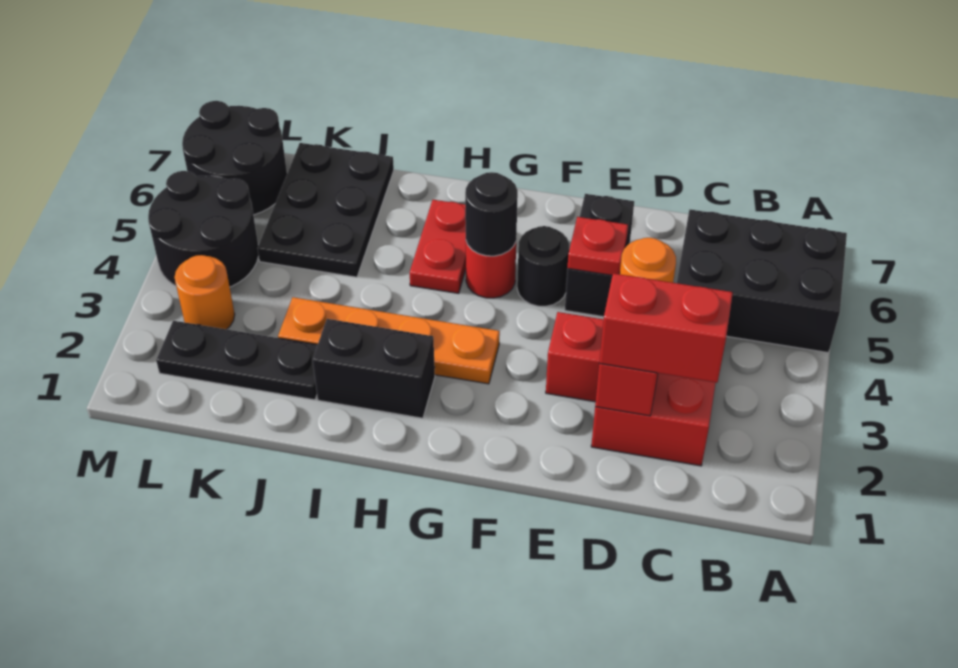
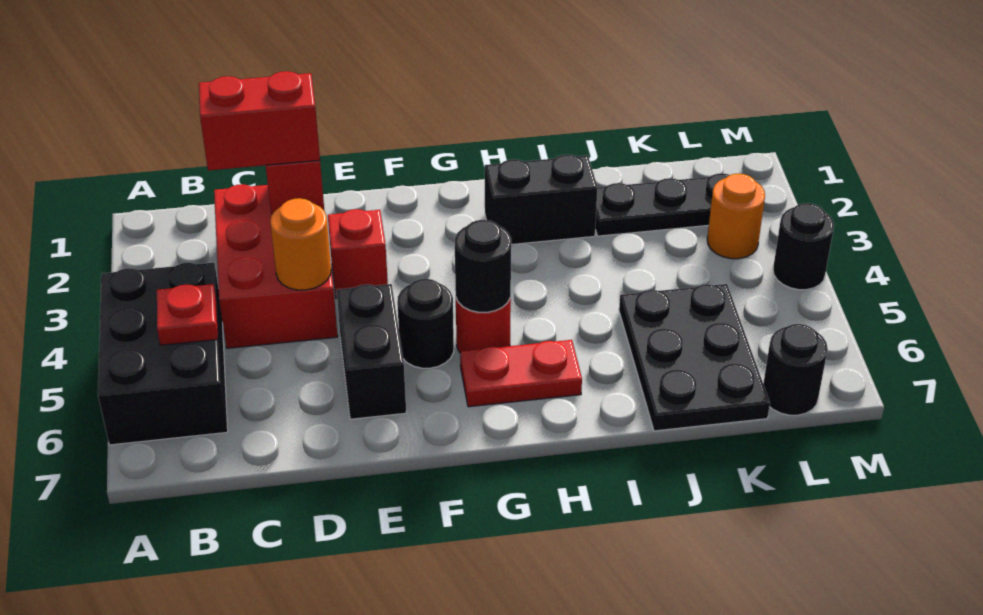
black brick A5:C6 level 1 -> black brick A4:B6 level 1
red plate E5 level 2 -> red plate B5 level 2
orange plate G3:J3 level 1 -> none
red plate H5:H6 level 1 -> red plate G6:H6 level 1
black round brick L4:M5 level 1 -> black round brick M4 level 1
black round brick L6:M7 level 1 -> black round brick L7 level 1

